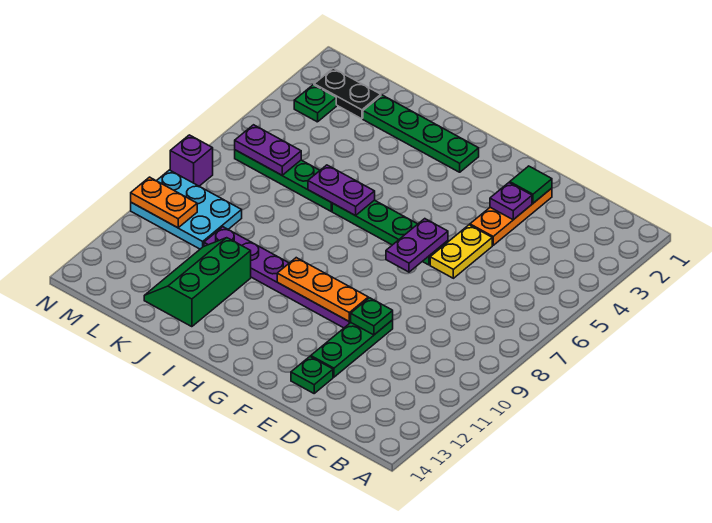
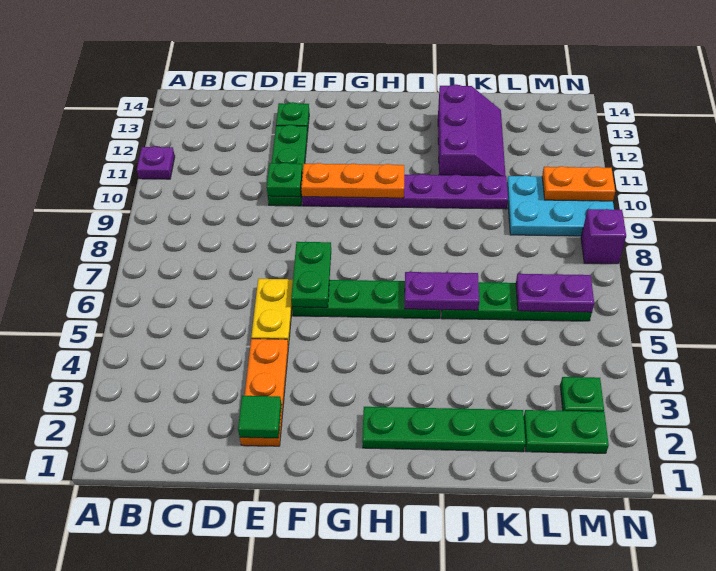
purple plate E3 level 2 -> purple plate A11 level 1
purple plate F6:F7 level 2 -> green plate F6:F7 level 2
green slope J11:K13 level 1 top J -> purple slope J11:K13 level 1 top J
black plate L2:M2 level 1 -> green plate L2:M2 level 1

